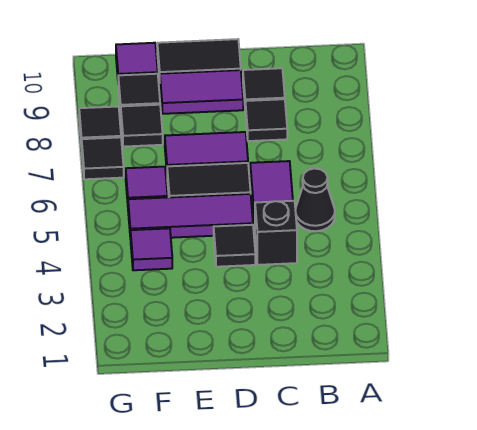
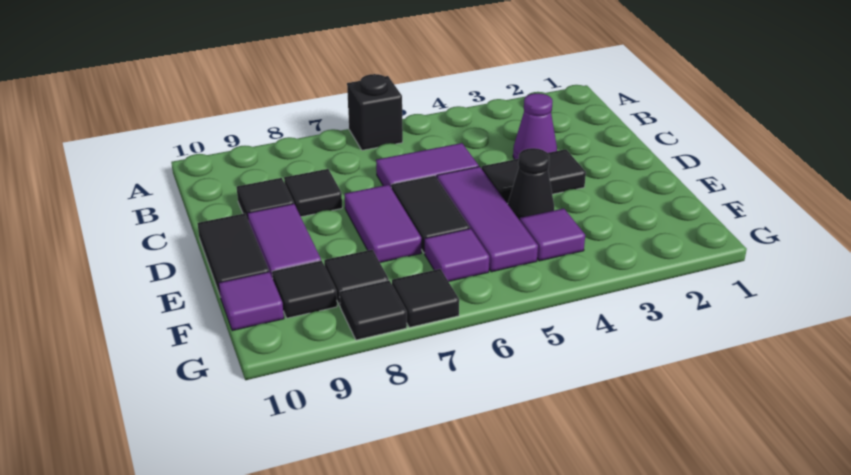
black cone B5 level 1 -> black cone E4 level 1
none -> purple cone C3 level 1
black brick C4 level 1 -> black brick A6 level 1
black tile D4 level 1 -> black tile D3:D4 level 1

